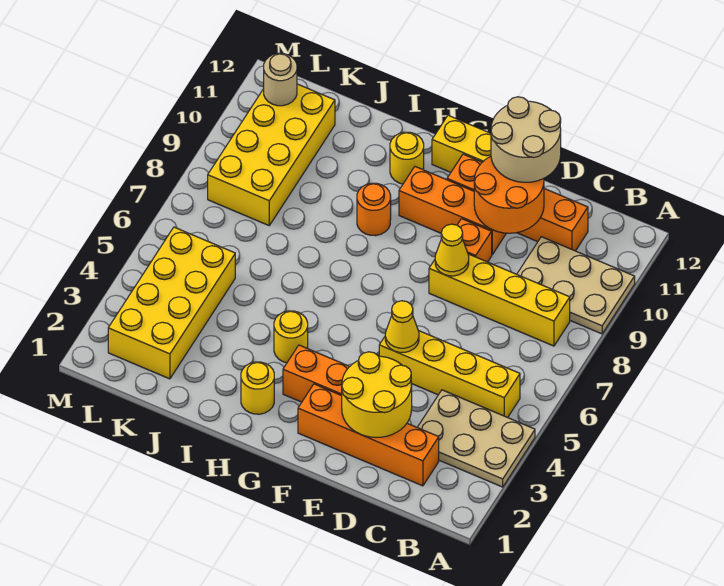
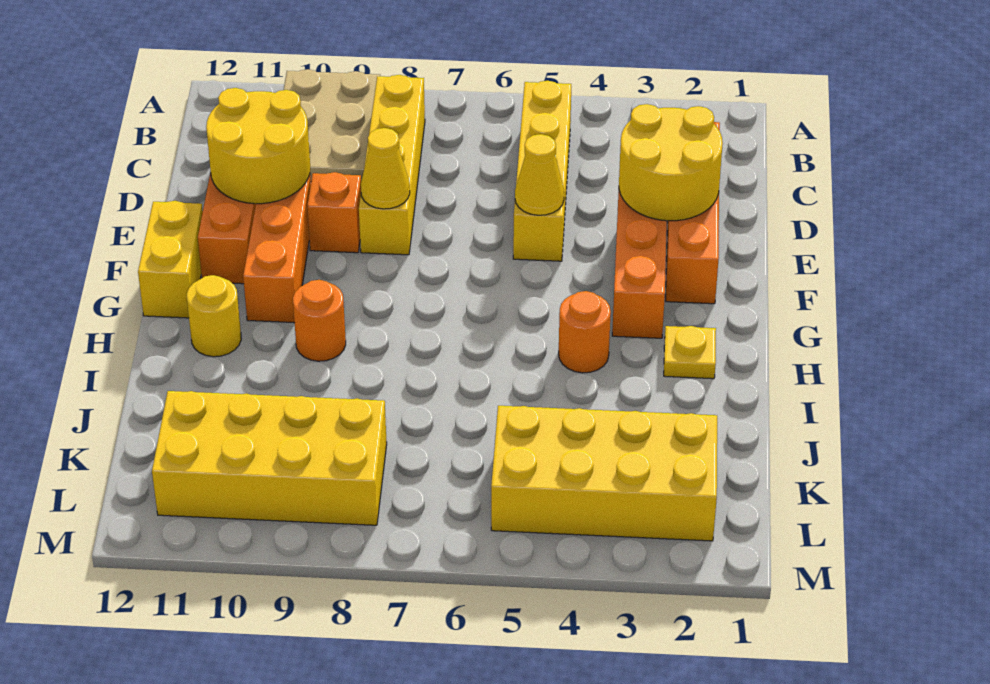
tan plate A3:C4 level 1 -> none
orange round brick D10:E11 level 2 -> yellow round brick D10:E11 level 2
tan round brick D11:E12 level 3 -> none
yellow round brick H2 level 1 -> yellow plate H2 level 1
yellow round brick H4 level 1 -> orange round brick H4 level 1
tan round brick L11 level 2 -> none

